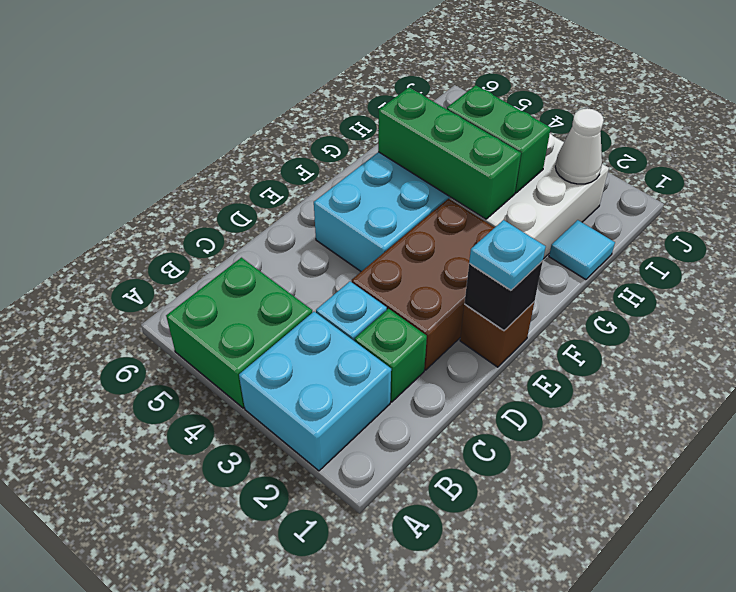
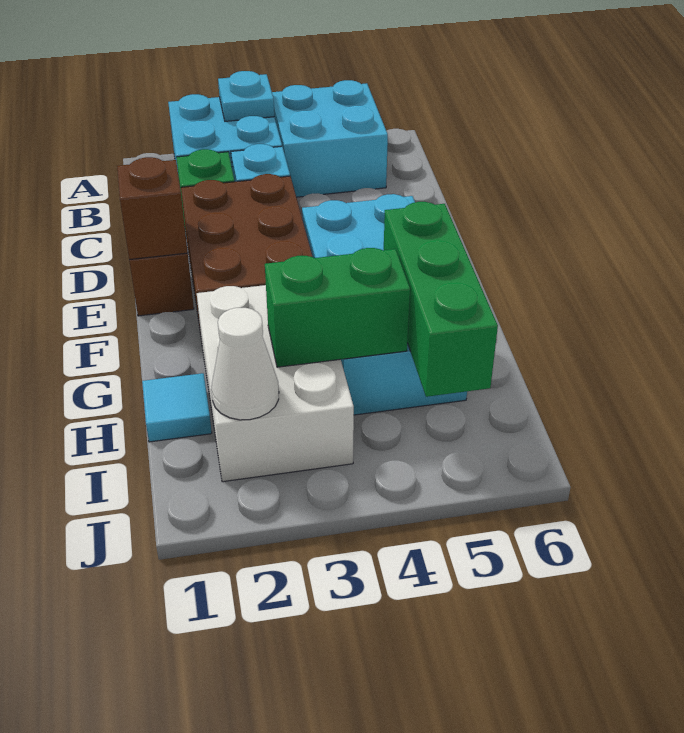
green brick A4:B5 level 1 -> cyan brick A4:B5 level 1
black brick E1 level 2 -> brown brick E1 level 2
cyan plate E1 level 3 -> cyan plate A3 level 2
green brick G3:G5 level 2 -> green brick G5:I5 level 2

